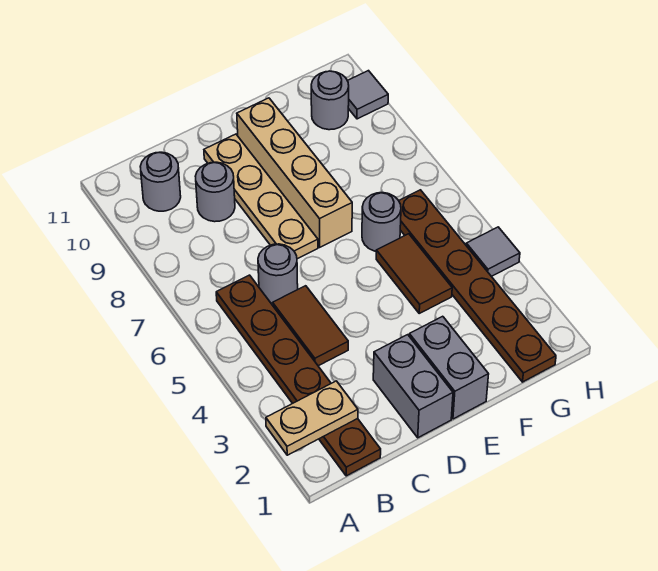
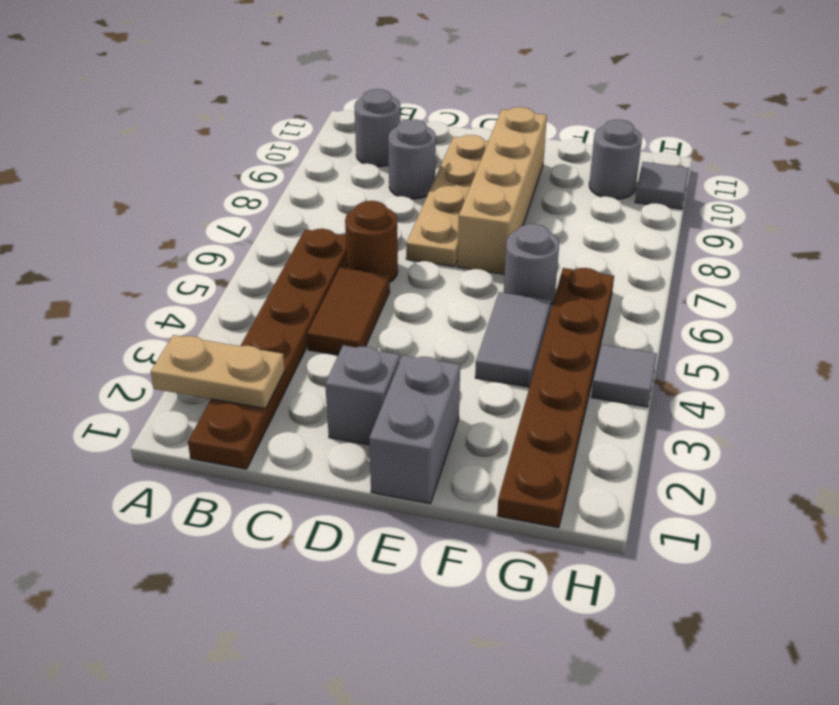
grey round brick C6 level 1 -> brown round brick C6 level 1
grey brick D1:D2 level 1 -> grey brick D2 level 1
brown tile F4:F5 level 1 -> grey tile F4:F5 level 1

